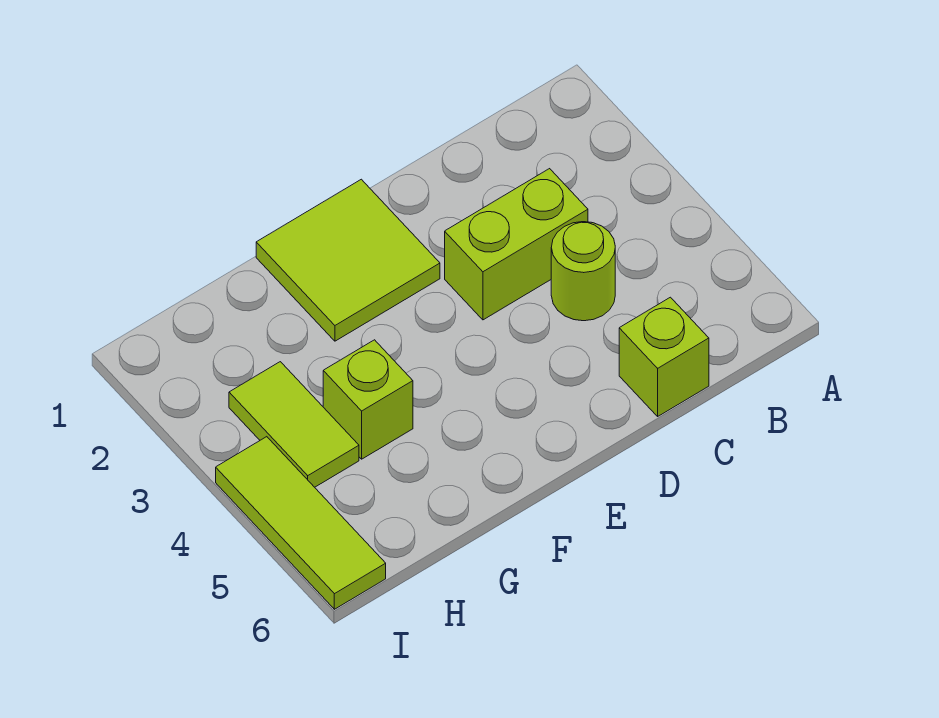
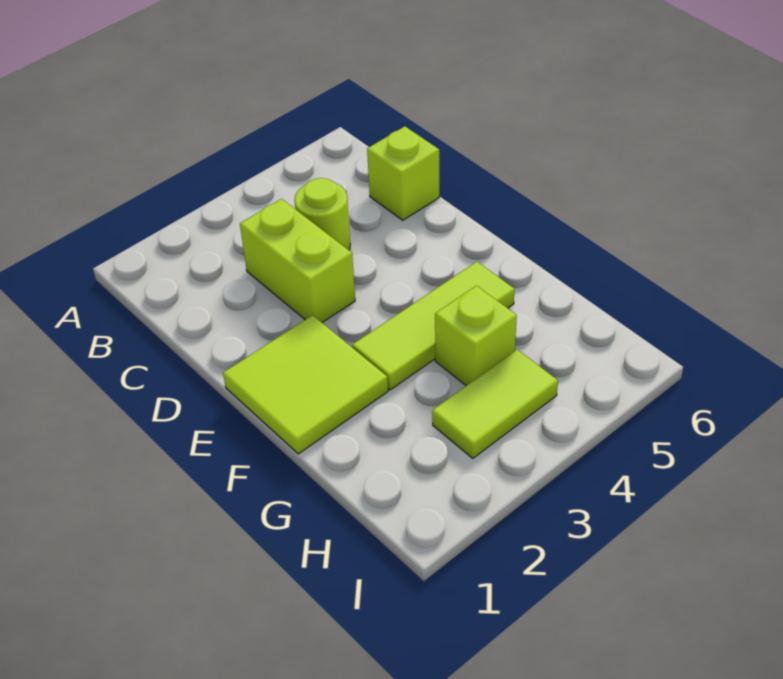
lime tile I4:I6 level 1 -> lime tile F3:F5 level 1

